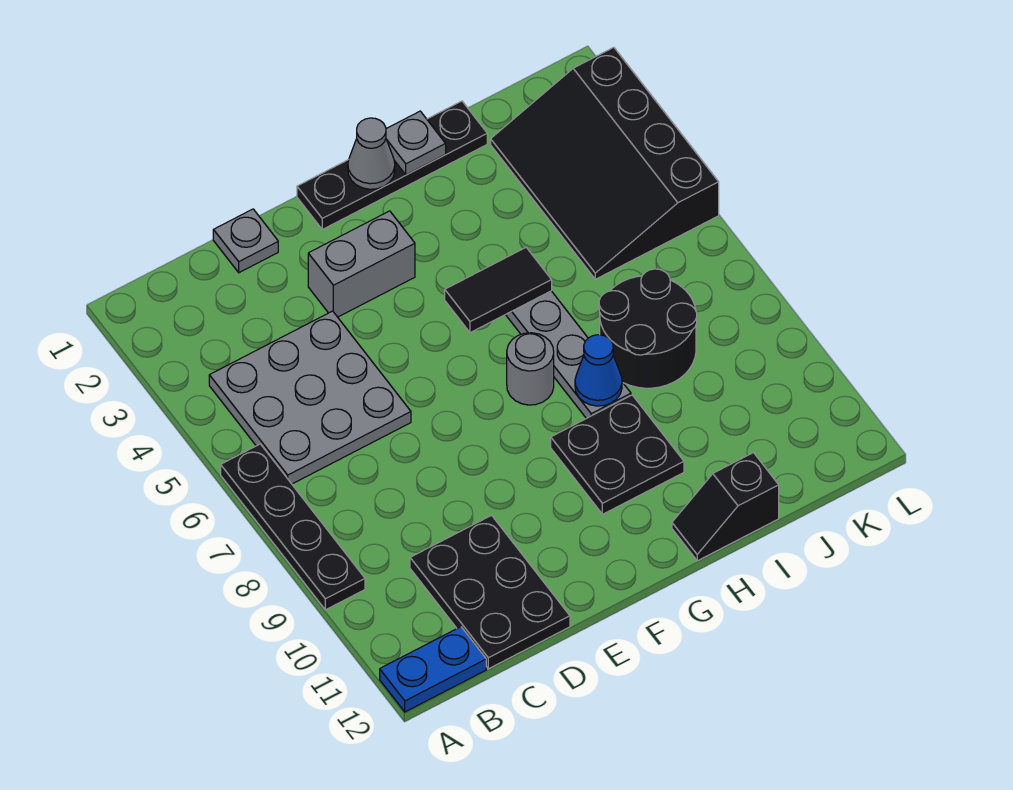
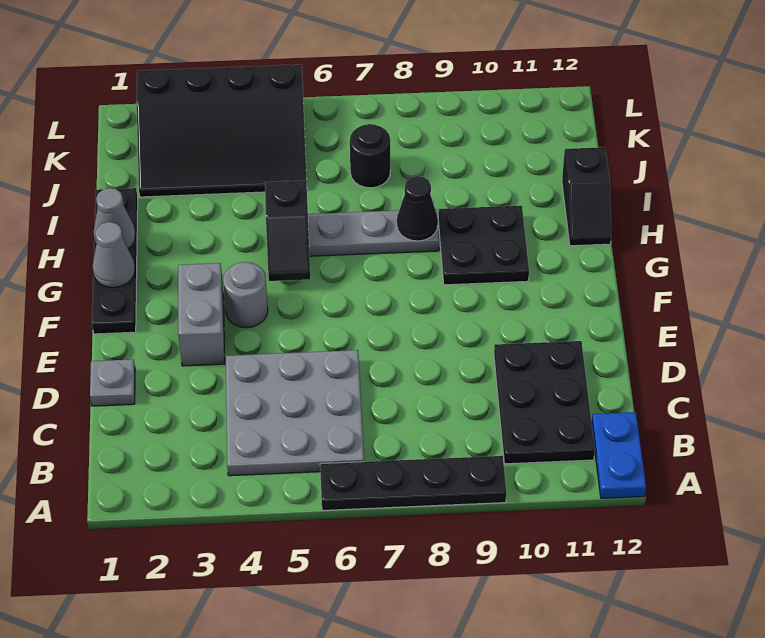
black plate C10:D12 level 1 -> black plate B10:D11 level 1
black tile G5:H5 level 2 -> black slope G5:H5 level 2 top H
grey round brick G7 level 1 -> grey round brick F4 level 1
grey plate H1 level 2 -> grey cone H1 level 2
blue cone H8 level 2 -> black cone H8 level 2
black round brick I7:J8 level 1 -> black round brick J7 level 1

